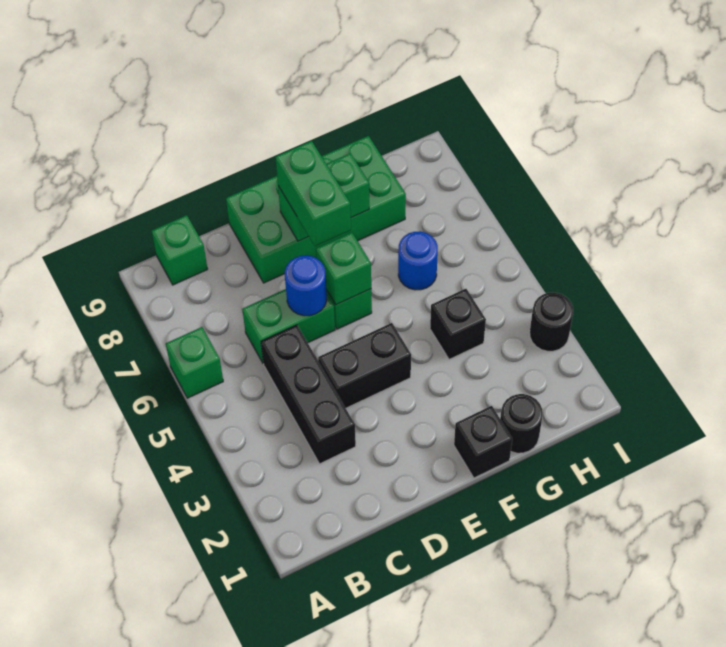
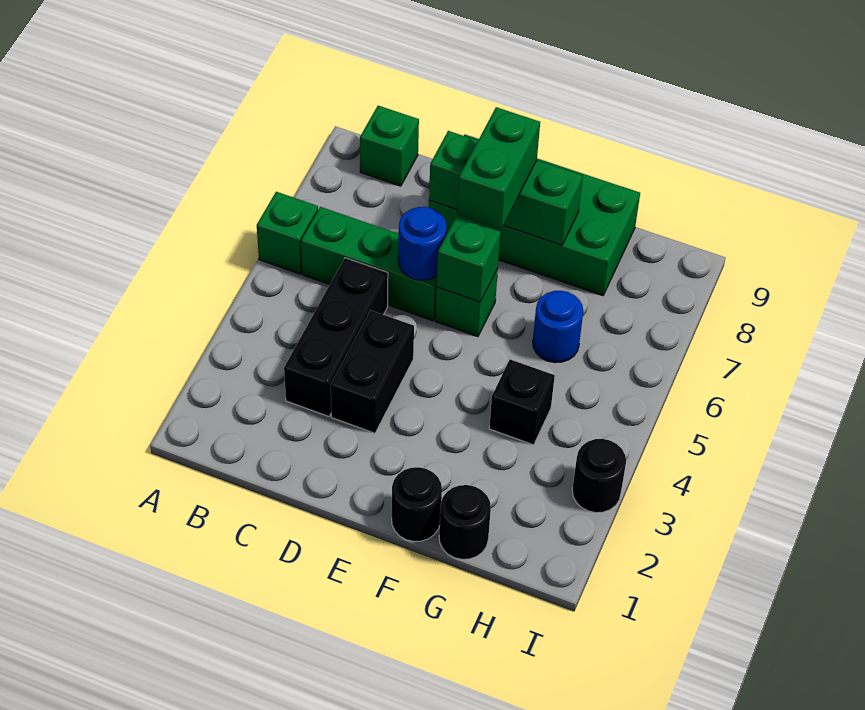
green brick C6:D6 level 1 -> green brick B6:D6 level 1
black brick D4:E4 level 1 -> black brick D3:D4 level 1
green brick E8:F8 level 2 -> green brick D8:F8 level 2
black brick F1 level 1 -> black round brick F1 level 1

